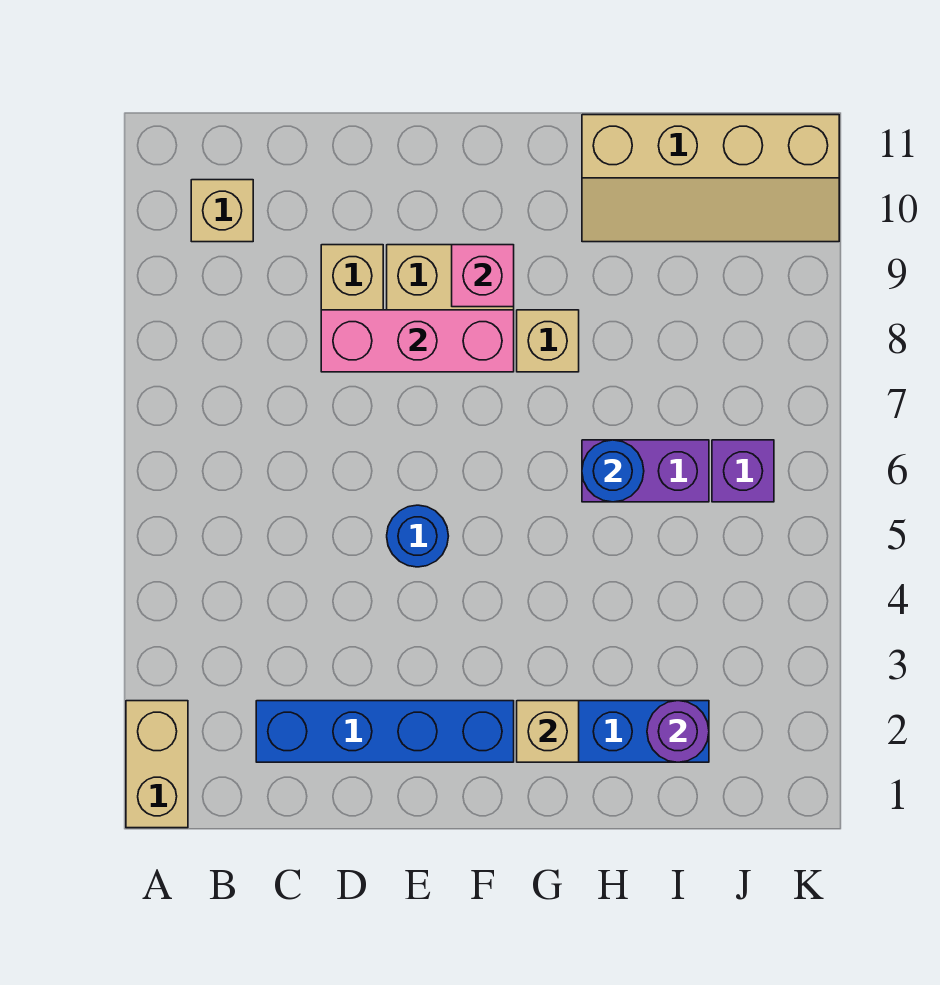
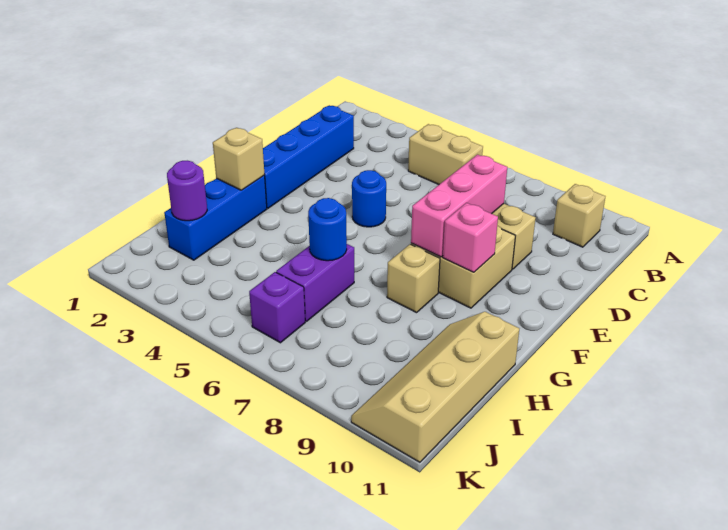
tan brick A1:A2 level 1 -> tan brick B5:B6 level 1

